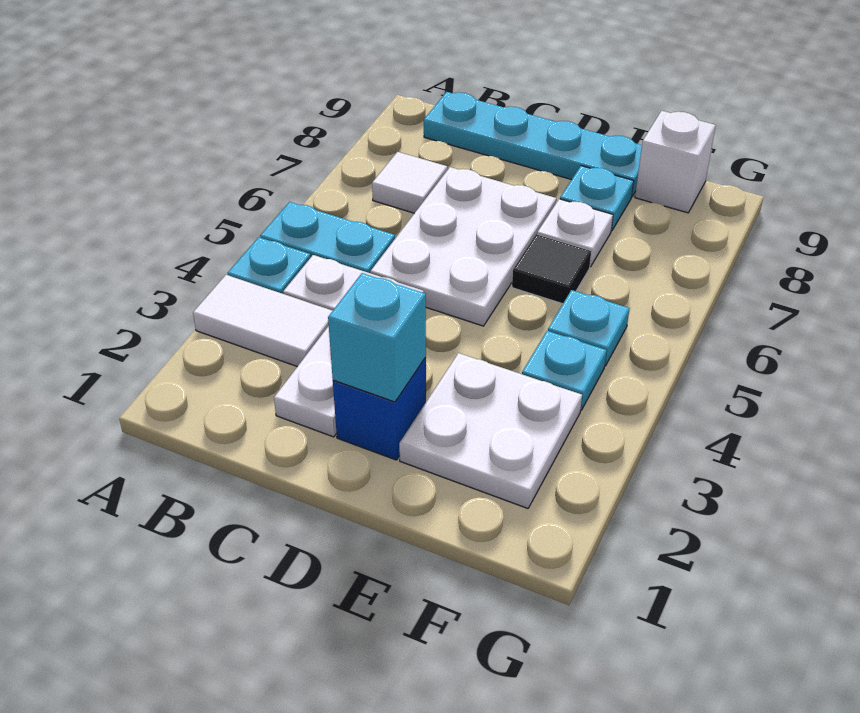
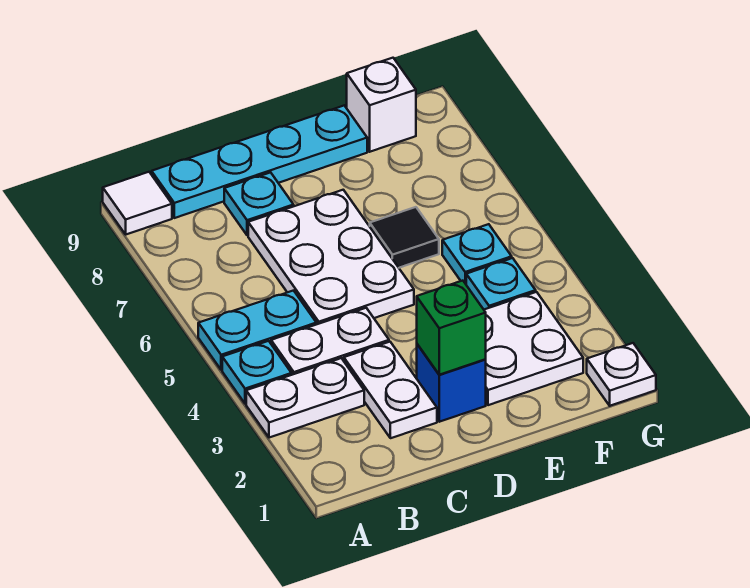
white tile A3:B3 level 1 -> white plate A3:B3 level 1
white tile B7 level 1 -> white tile A9 level 1
cyan brick D2 level 2 -> green brick D2 level 2
white plate E7 level 1 -> white plate G1 level 1
cyan plate E8 level 1 -> cyan plate C8 level 1

